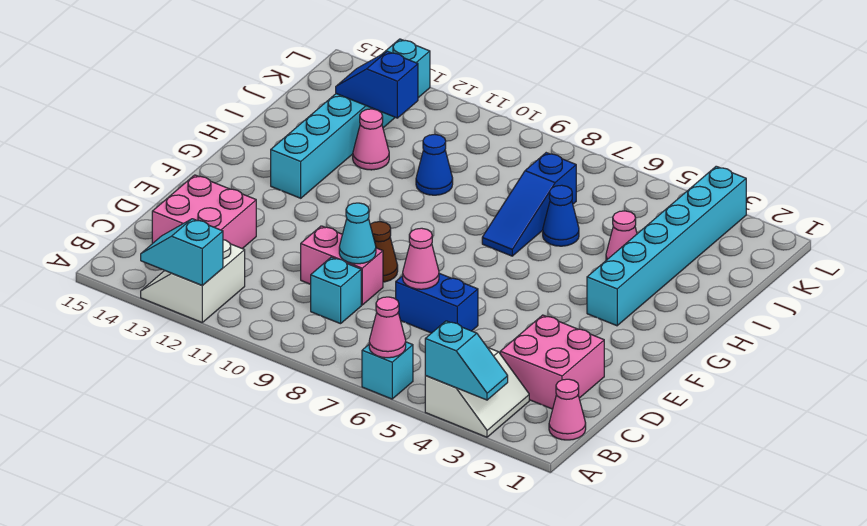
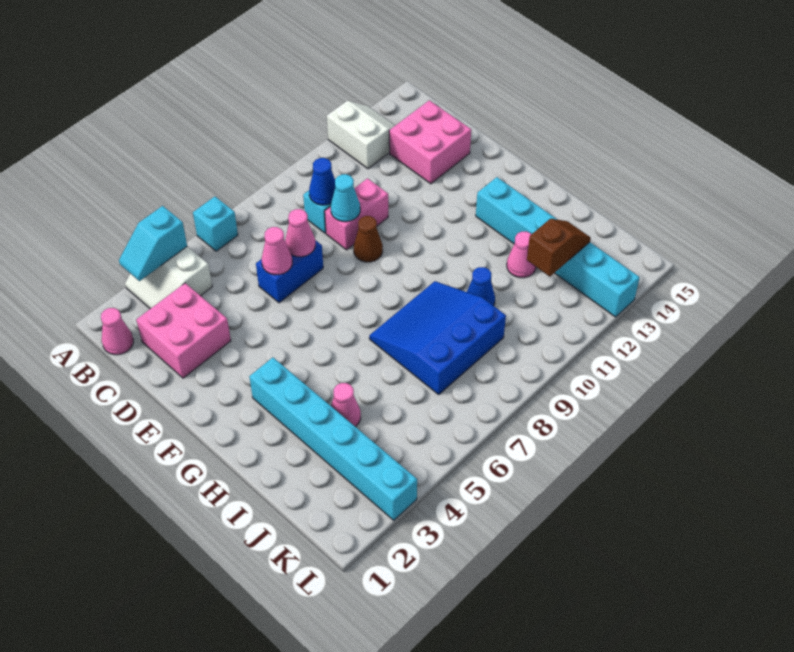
pink cone A6 level 2 -> pink cone D6 level 2
cyan slope A12:A13 level 2 top 12 -> none
blue slope H7:J7 level 1 top J -> blue slope H7:J9 level 1 top J
blue cone I6 level 1 -> blue cone C9 level 2
blue slope J12:J13 level 2 top 12 -> brown slope J12:J13 level 2 top 12

